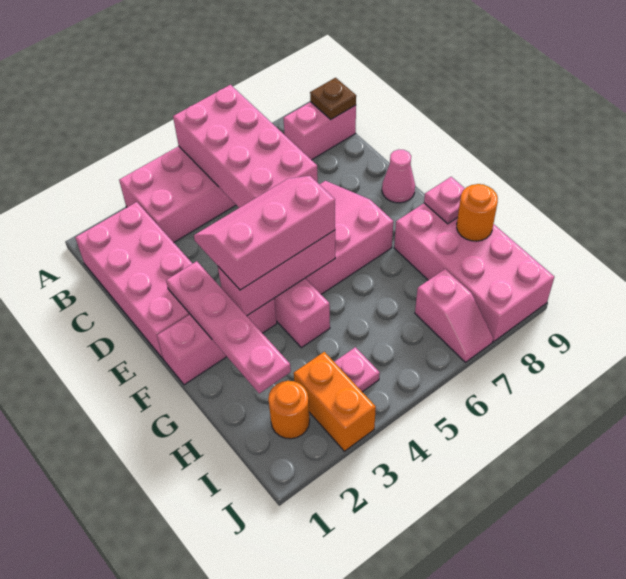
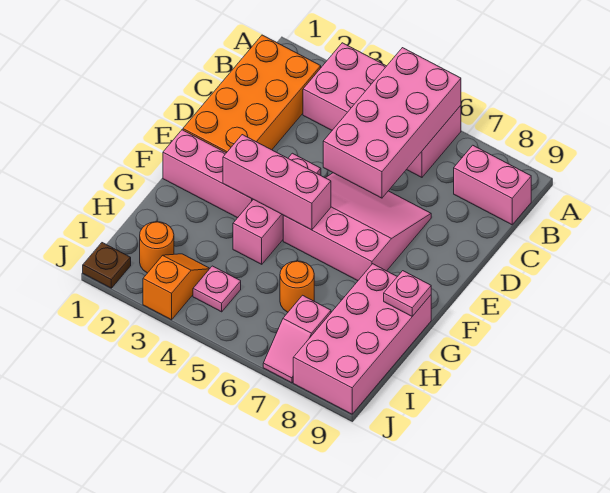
pink brick B1:E2 level 1 -> orange brick B1:E2 level 1
brown plate B9 level 2 -> brown plate J1 level 1
pink plate E2:H2 level 2 -> none
pink slope E3:F5 level 3 top F -> none
pink cone E9 level 1 -> none
orange round brick H9 level 2 -> orange round brick H6 level 1
orange brick I3:J3 level 1 -> orange slope I3:J3 level 1 top J

